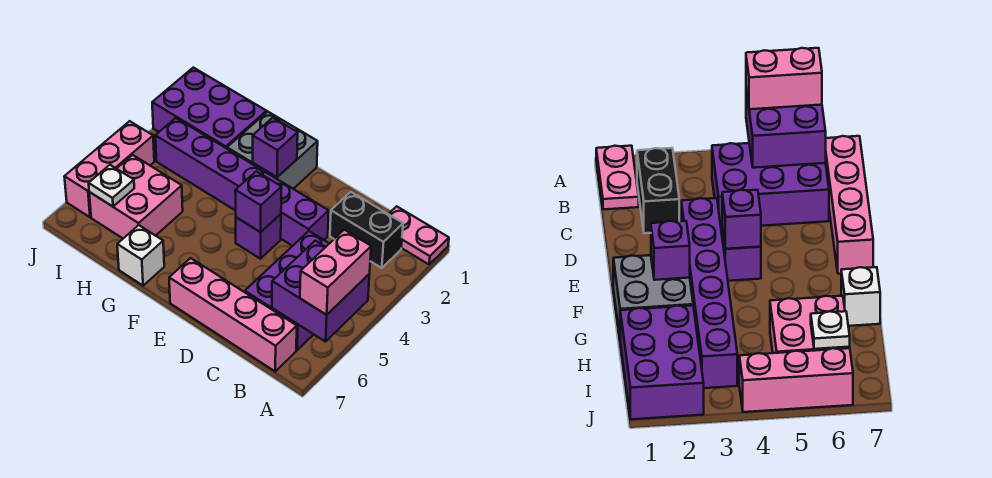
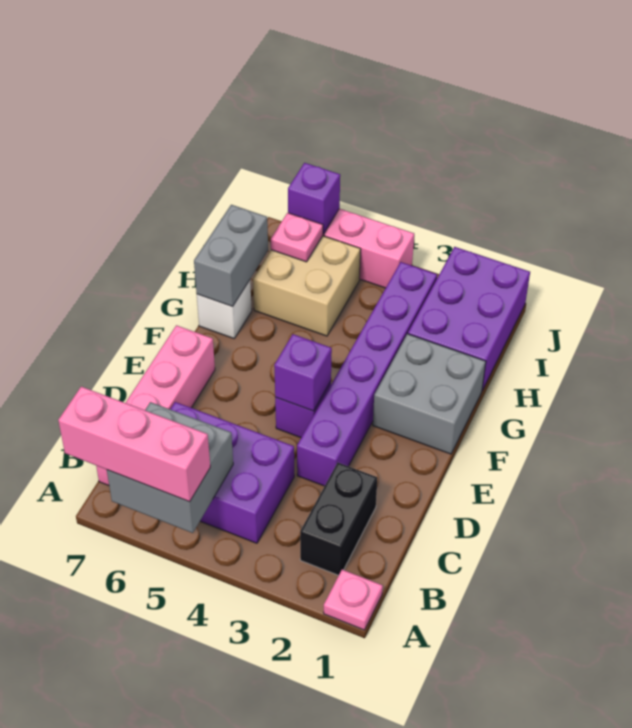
pink plate A1:B1 level 1 -> pink plate A1 level 1
purple brick A5:B6 level 2 -> grey brick A5:B6 level 2
pink brick A5:A6 level 3 -> pink brick A5:A7 level 3
purple brick F2 level 2 -> purple brick J6 level 2
none -> grey brick G7:H7 level 2
pink brick H5:I6 level 1 -> tan brick H5:I6 level 1
white plate I6 level 2 -> pink plate I6 level 2

